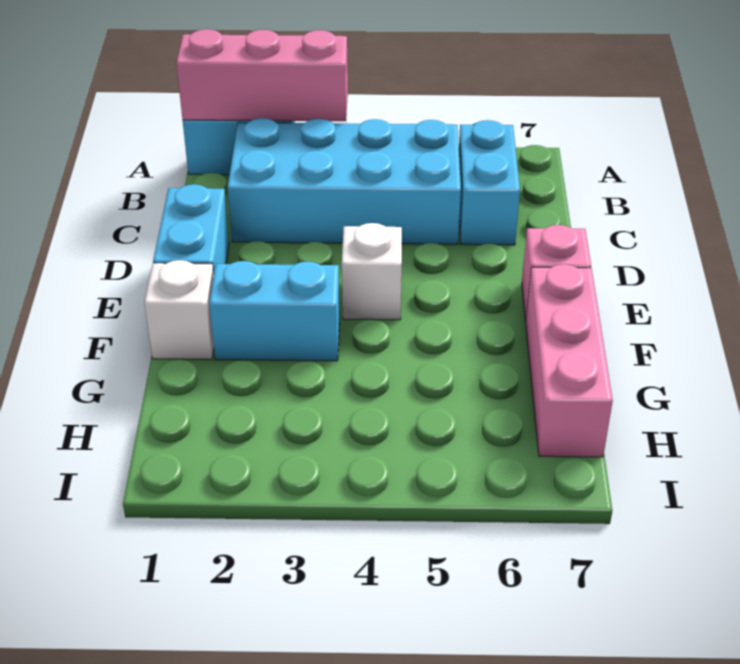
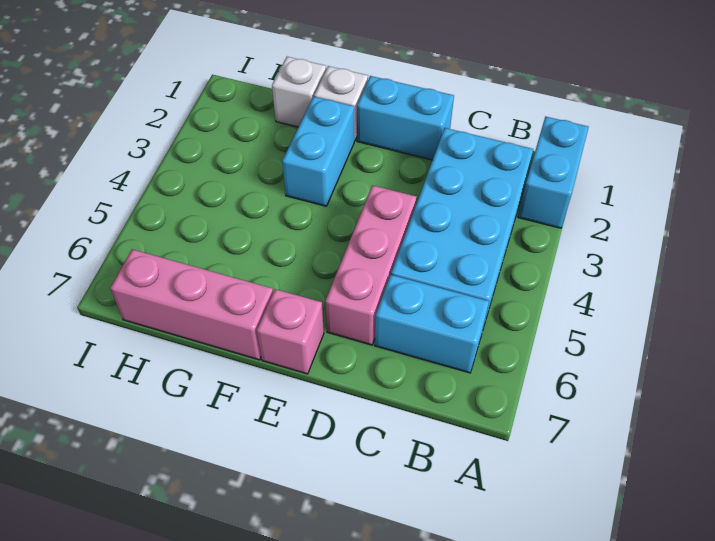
pink brick A1:A3 level 2 -> pink brick D4:D6 level 1
white brick E4 level 1 -> white brick G1 level 1

